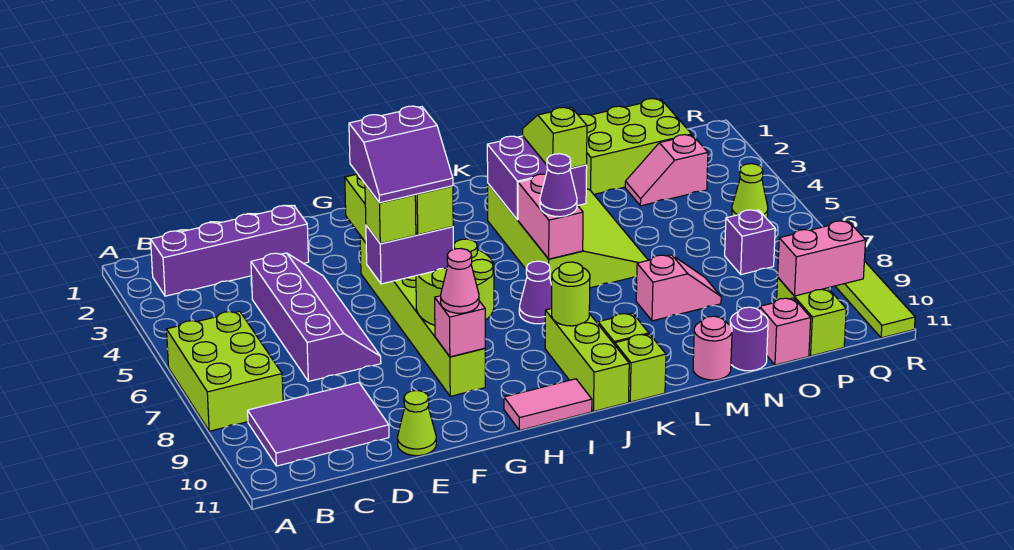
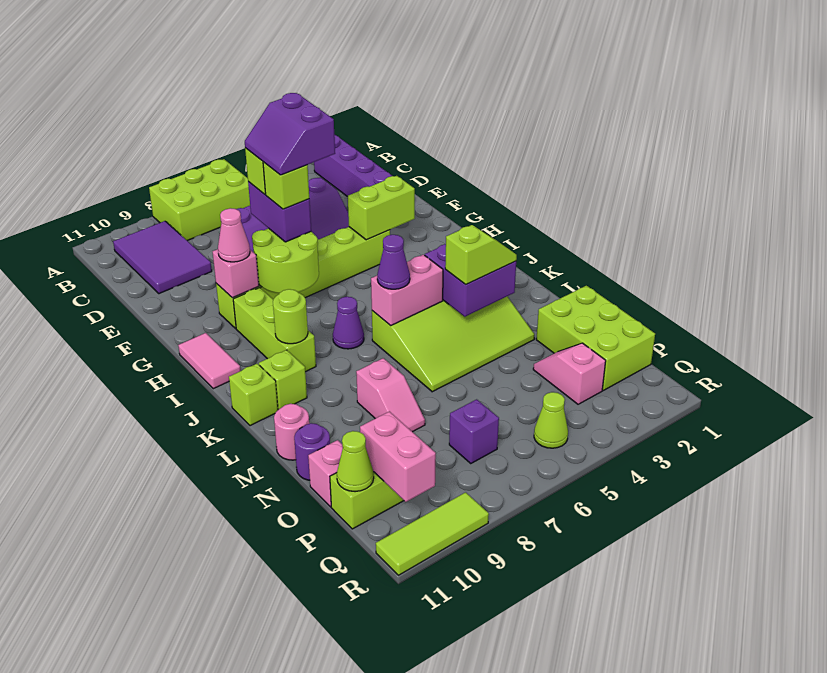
lime cone E11 level 1 -> lime cone P11 level 2
lime brick J9:J11 level 1 -> lime brick H9:J9 level 1

